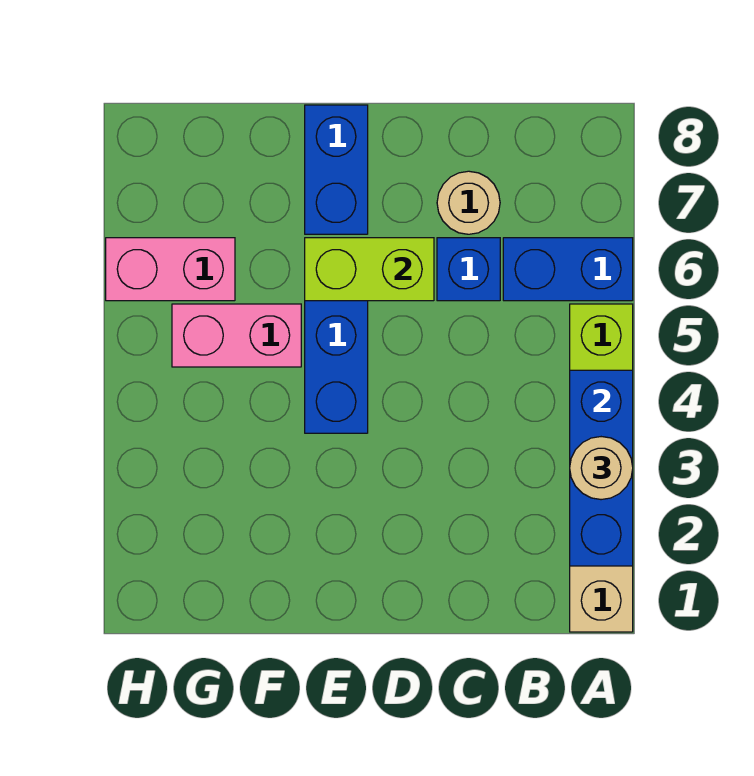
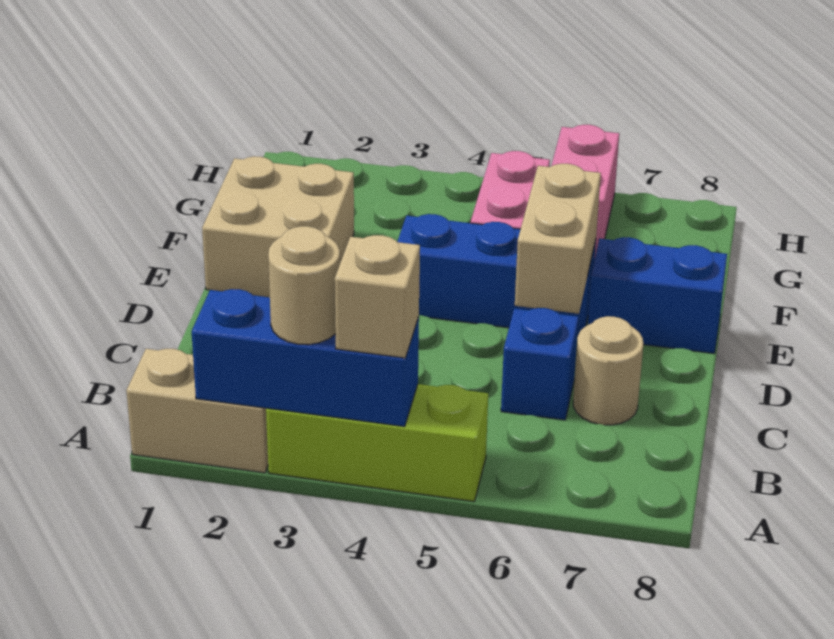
none -> tan brick A4 level 3
blue brick A6:B6 level 1 -> none
lime brick D6:E6 level 2 -> tan brick D6:E6 level 2
none -> tan brick E1:F2 level 1

